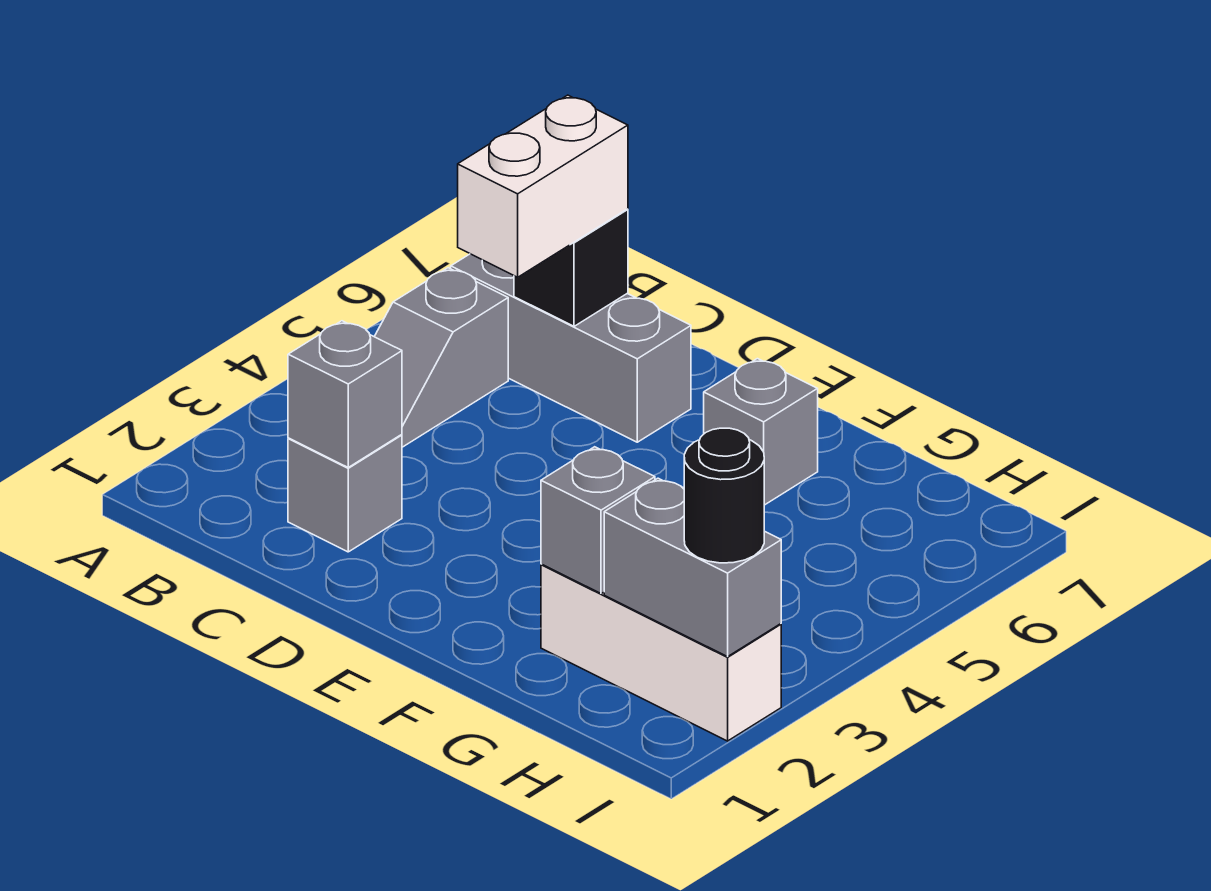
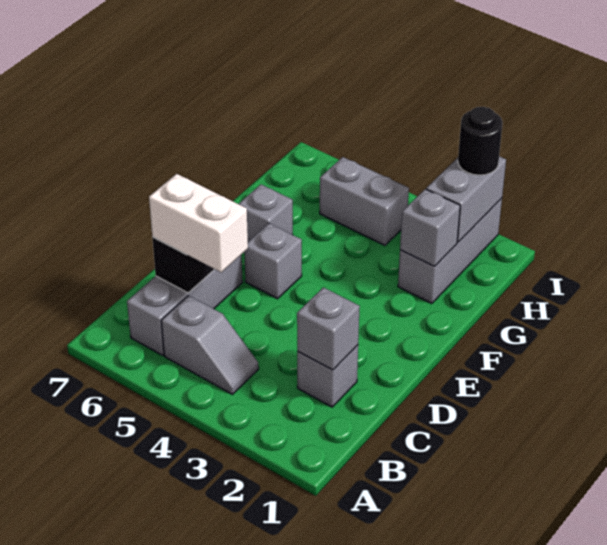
none -> grey brick E5 level 1
white brick G2:I2 level 1 -> grey brick G2:I2 level 1
none -> grey brick H4:H5 level 1

